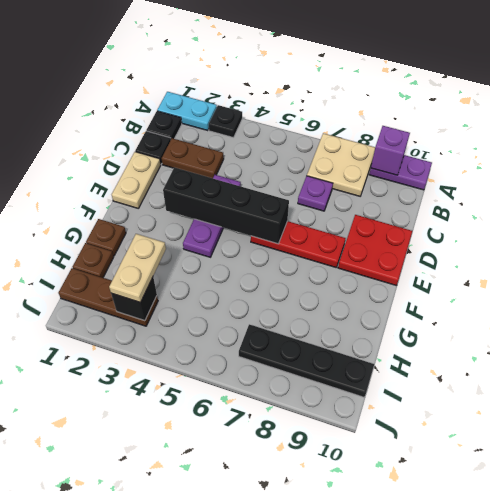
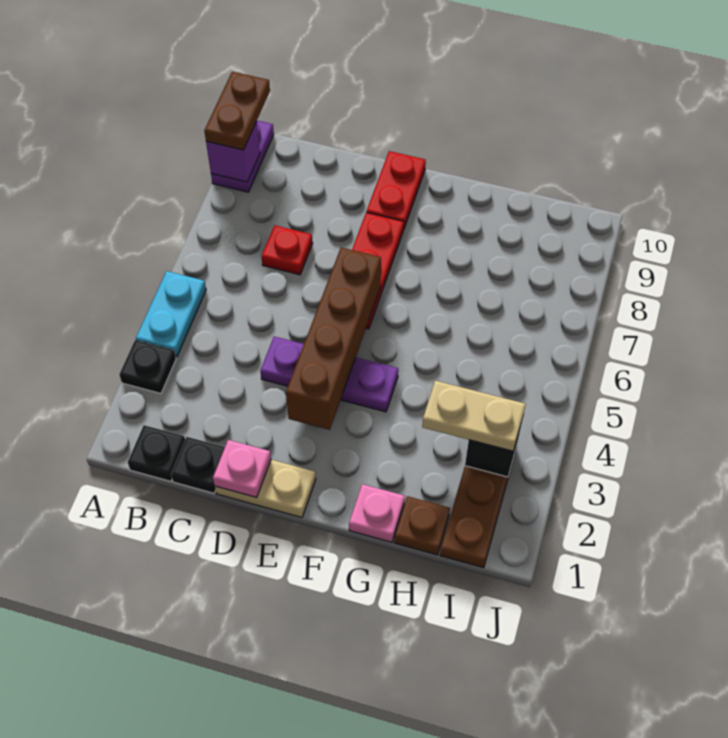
cyan plate A1:A2 level 1 -> cyan plate A4:A5 level 1
tan plate A7:B8 level 1 -> none
brown plate C2:C3 level 1 -> brown plate A9:A10 level 3
purple plate C7 level 1 -> red plate C7 level 1
none -> pink plate D1 level 2
red plate D9:E10 level 1 -> red plate E9:E10 level 1
black brick E3:E6 level 2 -> brown brick E3:E6 level 2
brown plate G1 level 1 -> pink plate G1 level 1
black plate I7:I10 level 1 -> none

